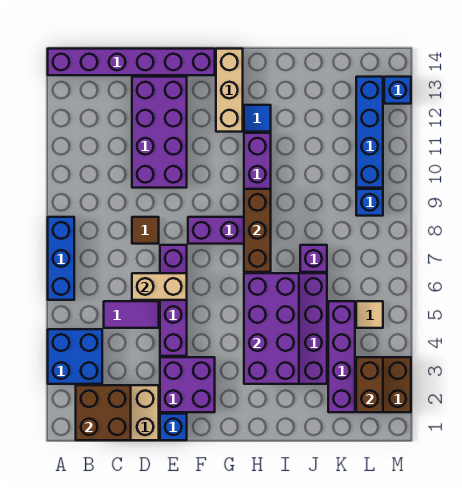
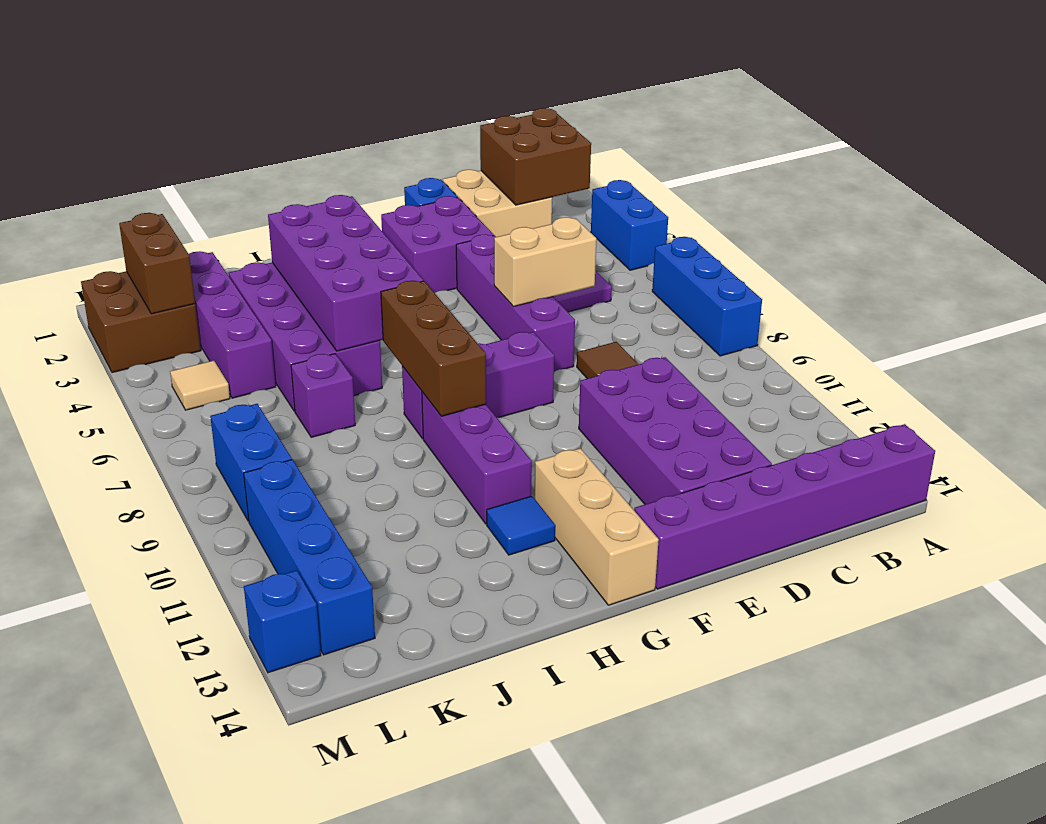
blue brick A3:B4 level 1 -> blue brick A3:A4 level 1
blue brick L9 level 1 -> blue brick L8:L9 level 1

